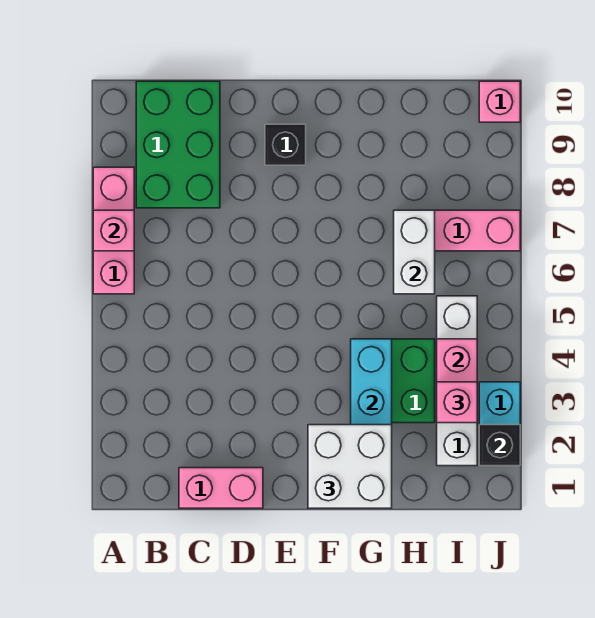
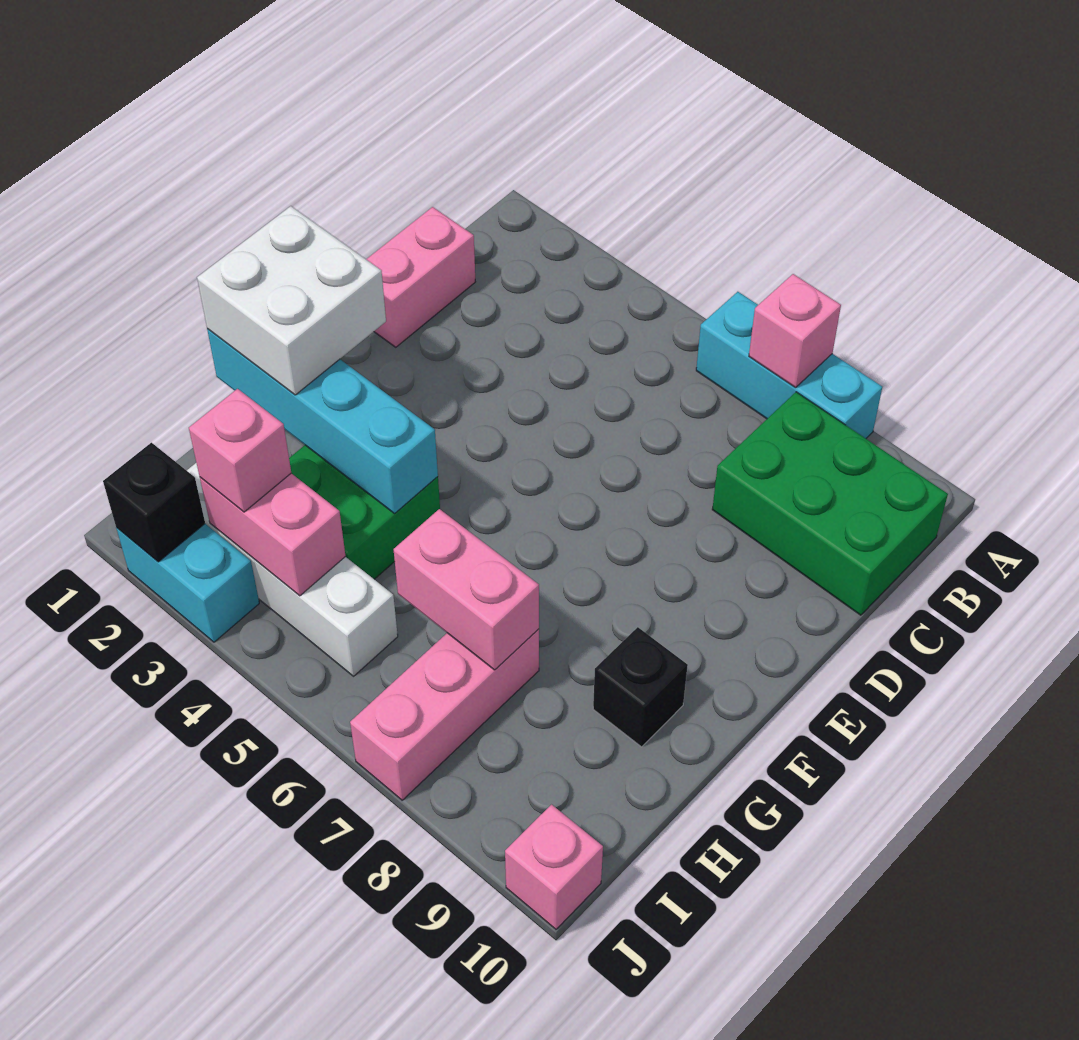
pink brick A6:A8 level 1 -> cyan brick A6:A8 level 1
black brick E9 level 1 -> black brick G9 level 1
white brick H6:H7 level 2 -> pink brick H6:H7 level 2

